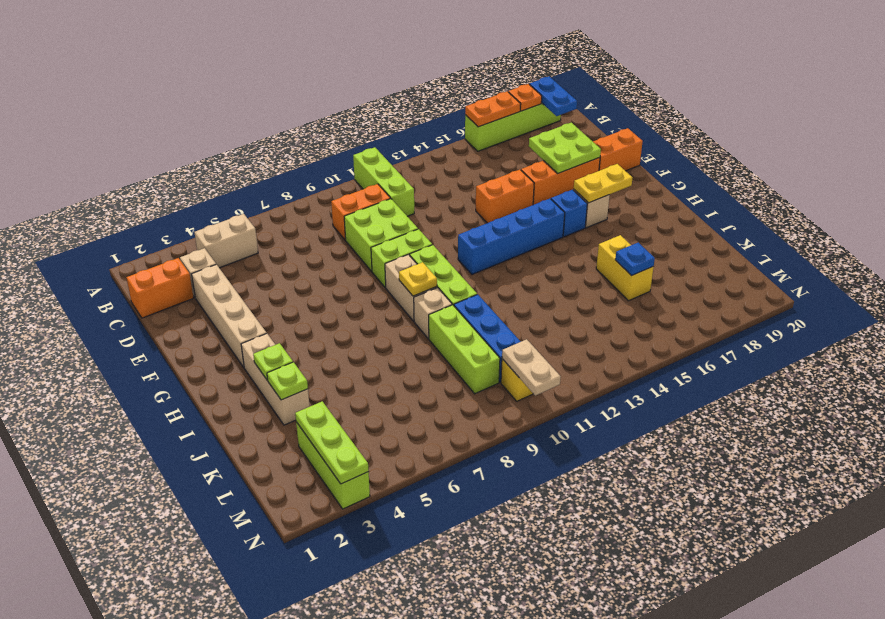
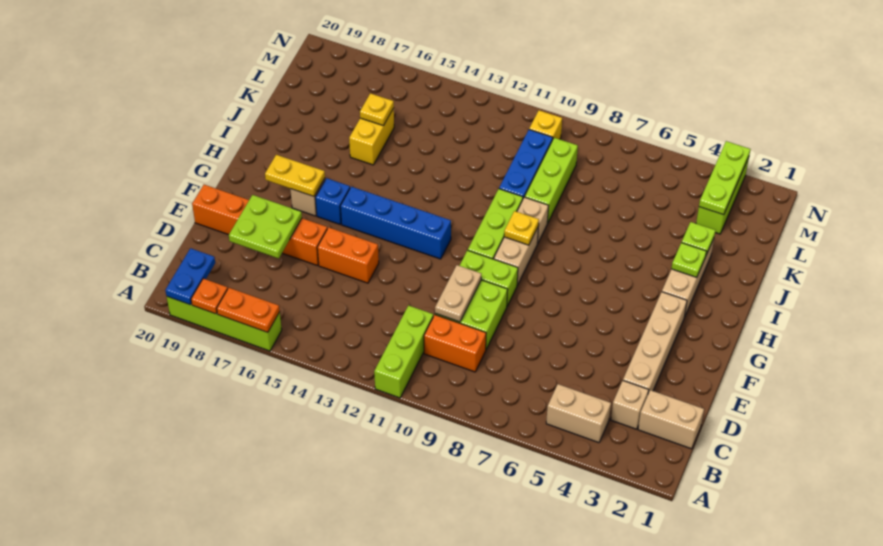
orange brick C1:C2 level 1 -> tan brick C1:C2 level 1
blue plate K16 level 2 -> yellow plate K16 level 2
tan plate M10:N10 level 2 -> tan plate D10:E10 level 2

